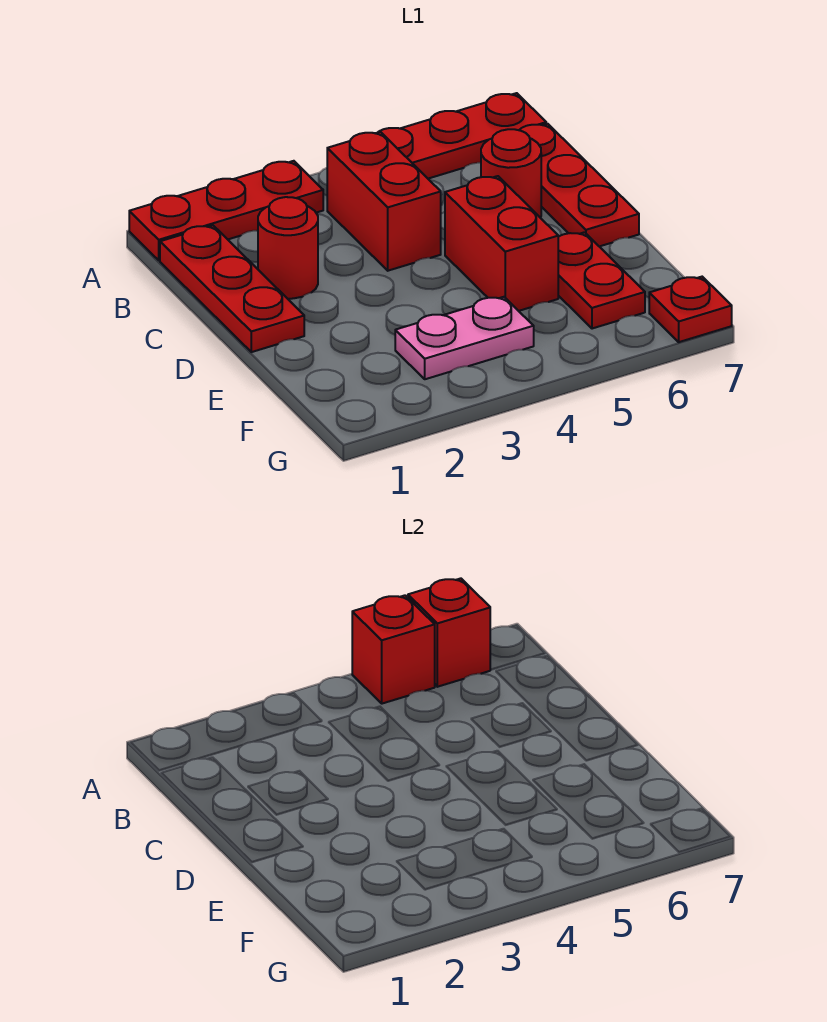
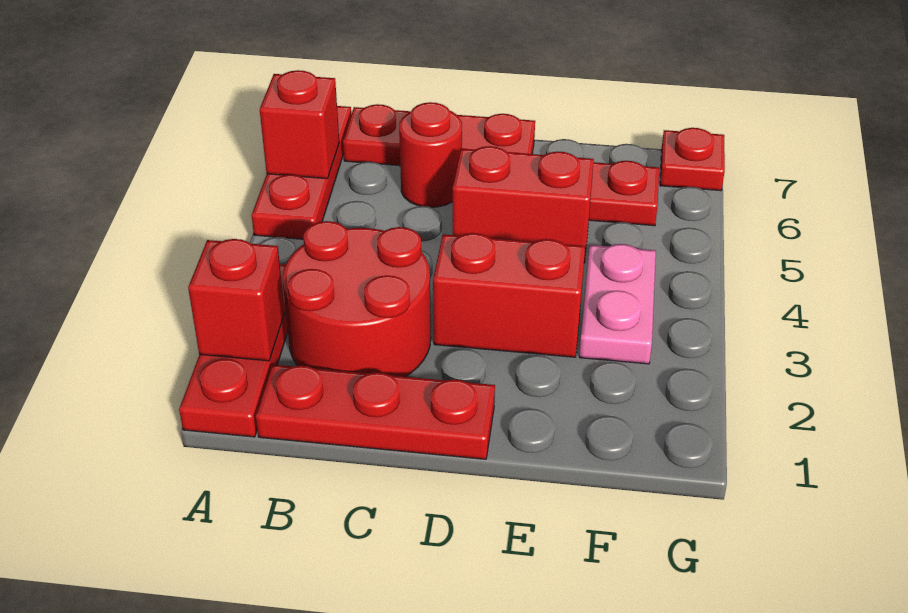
red brick A5 level 2 -> red brick A2 level 2
red brick B4:C4 level 1 -> red brick D3:E3 level 1
red round brick C2 level 1 -> red round brick B2:C3 level 1

